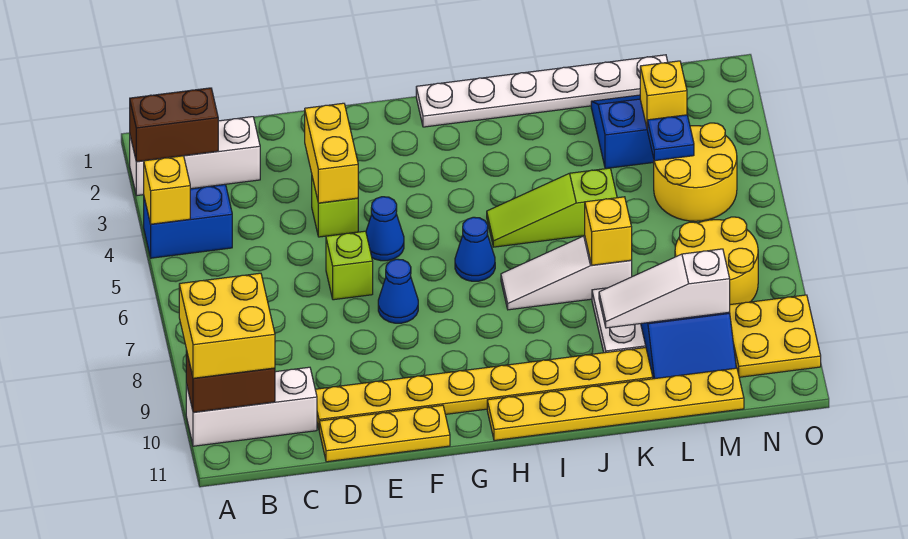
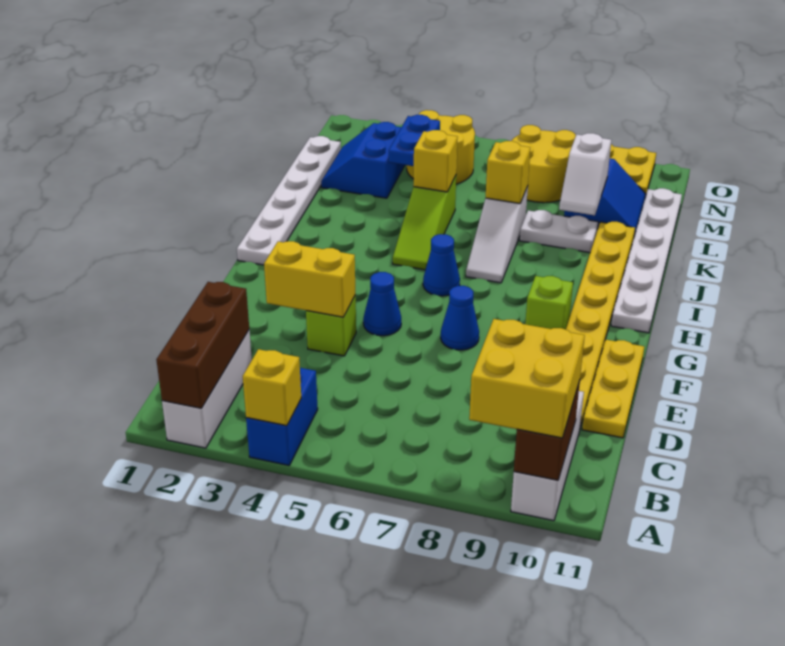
brown brick A2:B2 level 2 -> brown brick A2:C2 level 2
lime brick E6 level 1 -> lime brick G9 level 1
yellow plate H11:M11 level 1 -> white plate H11:M11 level 1
white slope K9:M9 level 2 top M -> white slope K9:L9 level 2 top L
yellow brick M3 level 2 -> yellow brick K5 level 2
blue plate M4 level 2 -> blue plate L4:M4 level 2

